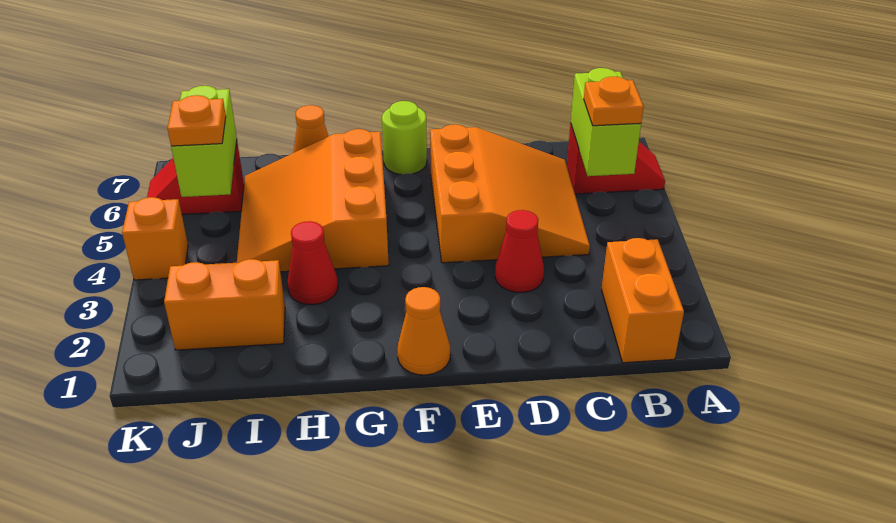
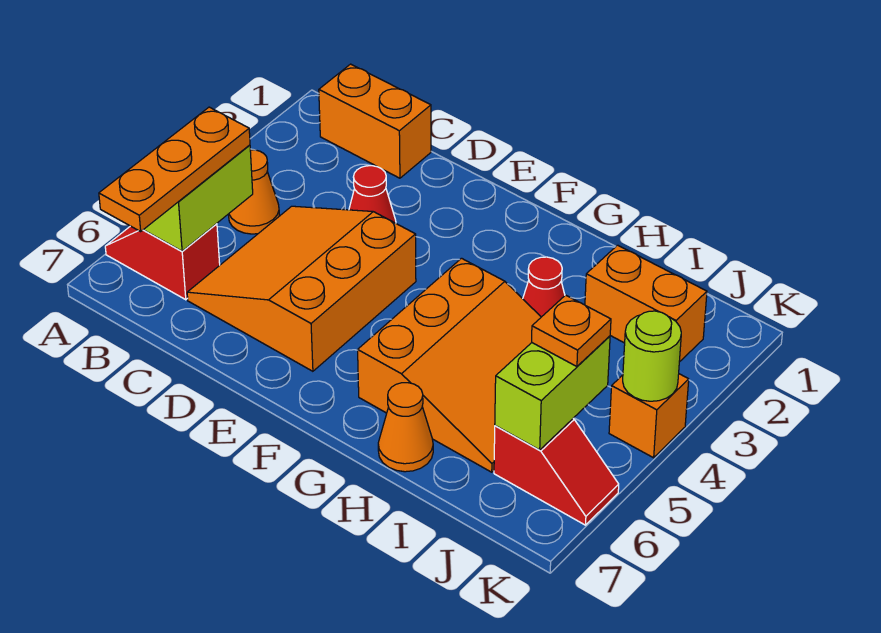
orange brick B1:B2 level 1 -> orange brick B1:C1 level 1
orange plate B5 level 3 -> orange plate B5:B7 level 3
orange cone F1 level 1 -> orange cone B4 level 1
lime round brick F7 level 1 -> lime round brick K4 level 2

